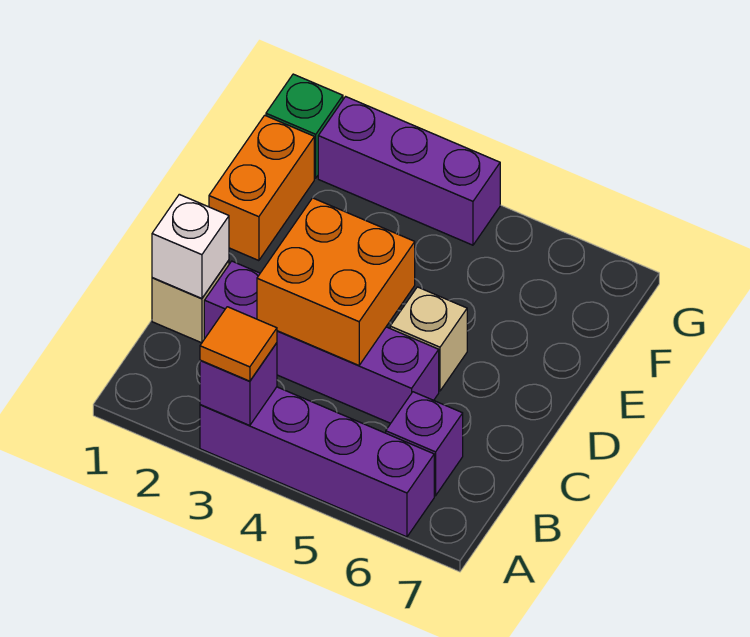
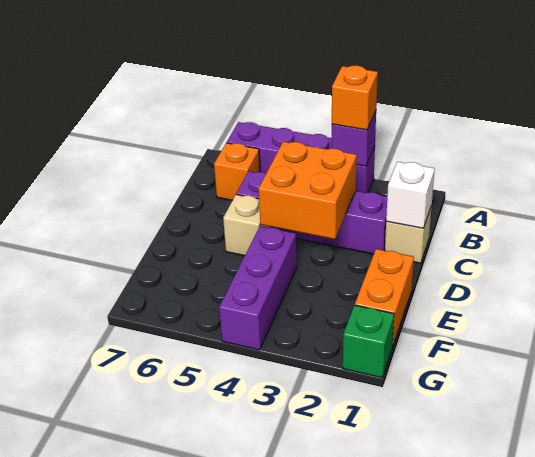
orange tile A3 level 3 -> orange brick A3 level 3
purple brick B6 level 1 -> orange brick B6 level 1
purple brick G2:G4 level 1 -> purple brick E4:G4 level 1

